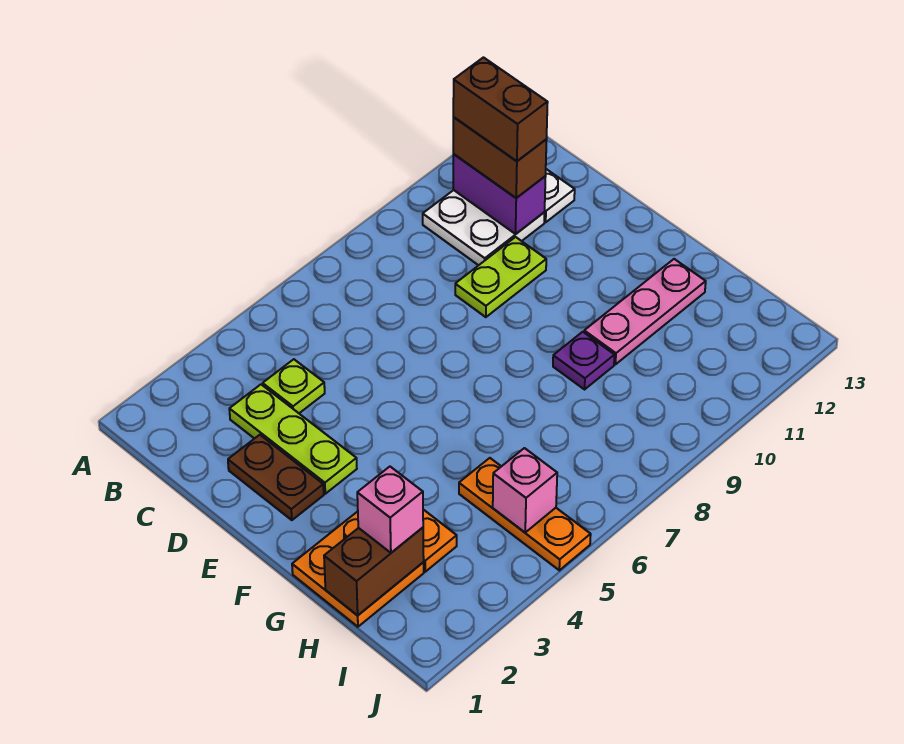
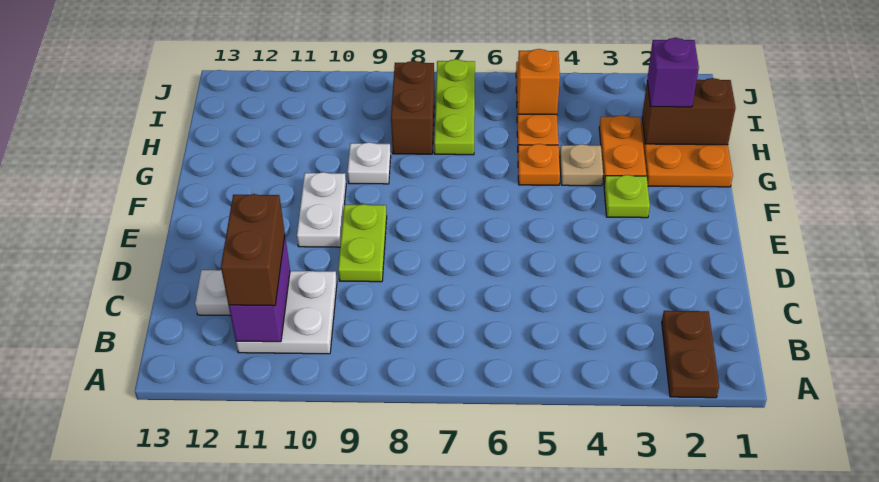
brown brick B11:C11 level 4 -> brown brick H8:I8 level 1
lime plate C3:E3 level 1 -> lime plate H7:J7 level 1
lime plate C4 level 1 -> lime plate F3 level 1
brown plate D2:E2 level 1 -> brown plate A2:B2 level 1
lime plate D9:D10 level 1 -> lime plate D9:E9 level 1
none -> white plate E10:F10 level 1
none -> tan plate G4 level 1
none -> orange plate G5 level 1
purple plate G9 level 1 -> white plate G9 level 1
pink plate G10:G12 level 1 -> none
pink brick H2 level 3 -> purple brick H2 level 3
pink brick I5 level 2 -> orange brick I5 level 2

